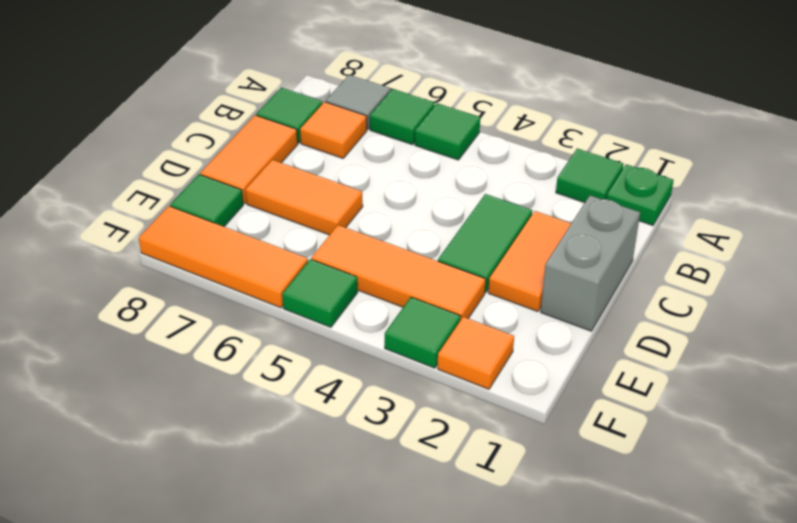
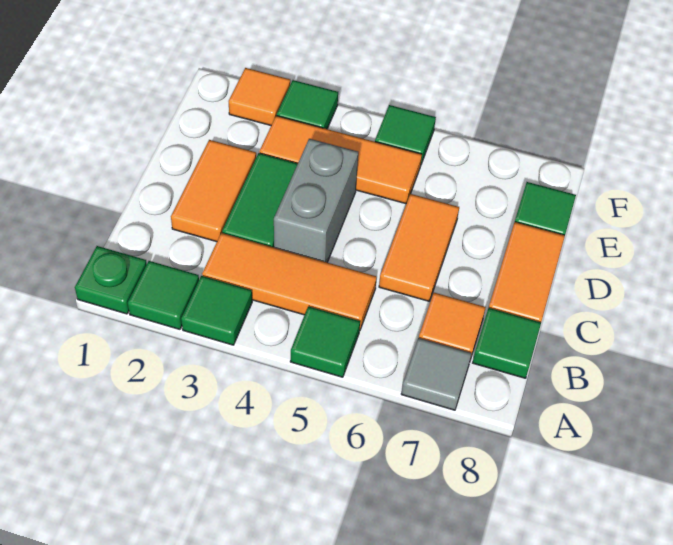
green tile A6 level 1 -> green tile A3 level 1
grey brick C1:D1 level 1 -> grey brick C4:D4 level 1
orange tile D6:D7 level 1 -> orange tile C6:D6 level 1
orange tile F6:F8 level 1 -> orange tile B3:B5 level 1

